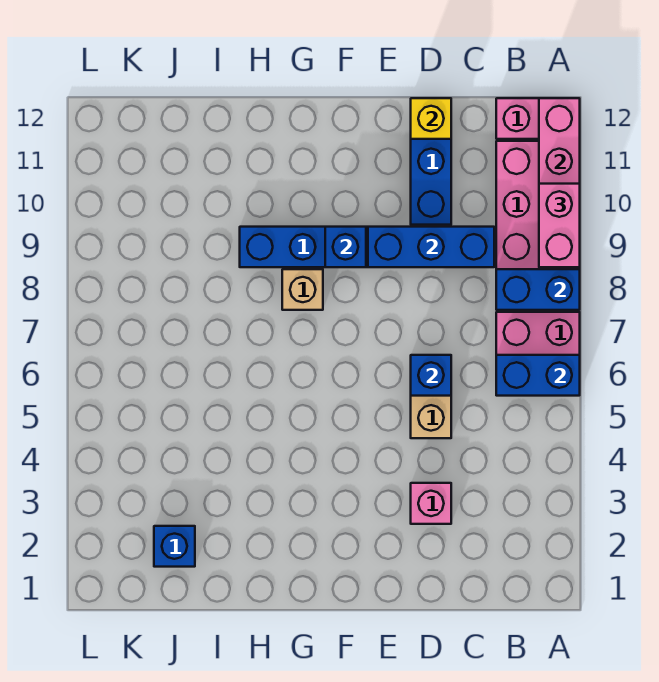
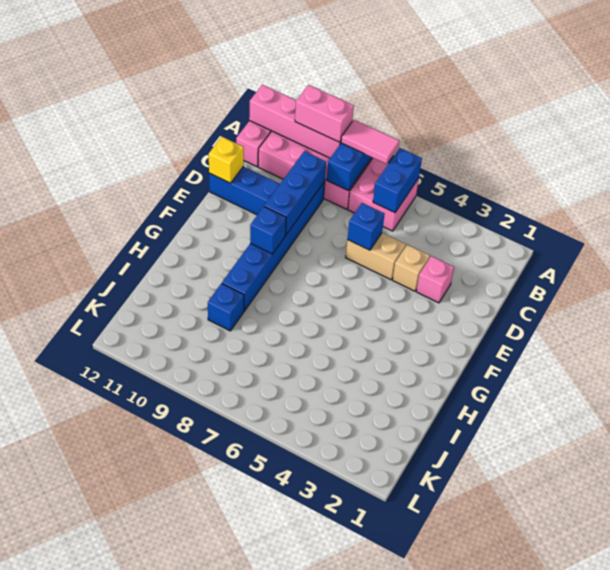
none -> pink tile A7:A8 level 3
tan brick G8 level 1 -> tan brick D4 level 1
blue brick J2 level 1 -> blue brick I9 level 1

